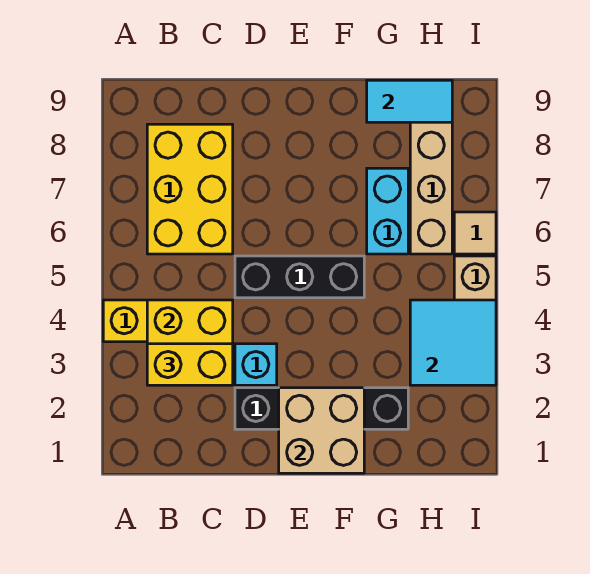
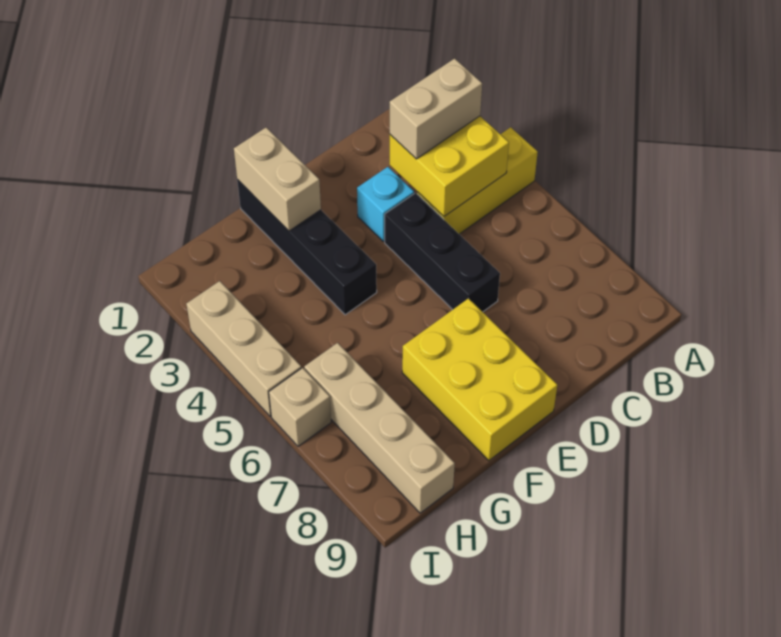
yellow brick B3:C3 level 3 -> tan brick B3:C3 level 3
yellow brick B6:C8 level 1 -> yellow brick E7:F9 level 1
black brick D2:G2 level 1 -> black brick F1:F4 level 1
black brick D5:F5 level 1 -> black brick D4:D6 level 1
tan brick E1:F2 level 2 -> tan brick F1:F2 level 2
cyan brick G6:G7 level 1 -> none
cyan tile G9:H9 level 2 -> none
cyan tile H3:I4 level 2 -> none
tan tile I6 level 1 -> tan brick I6 level 1

